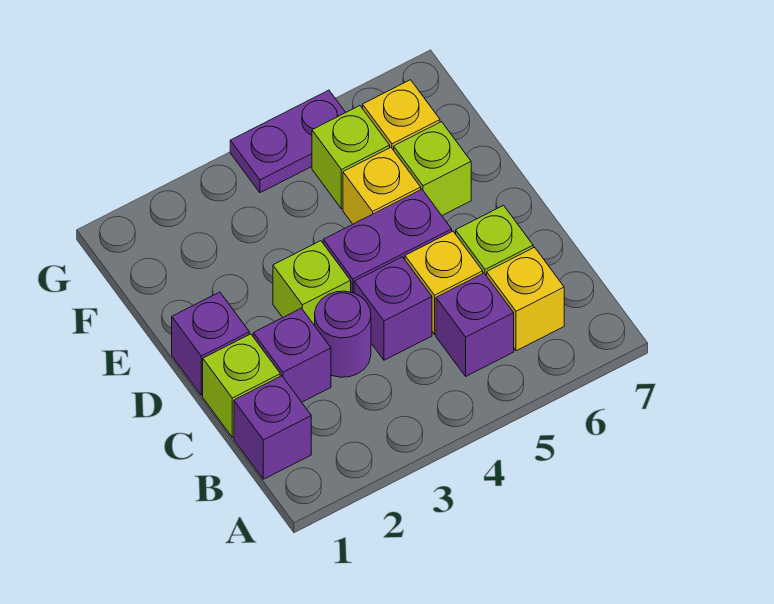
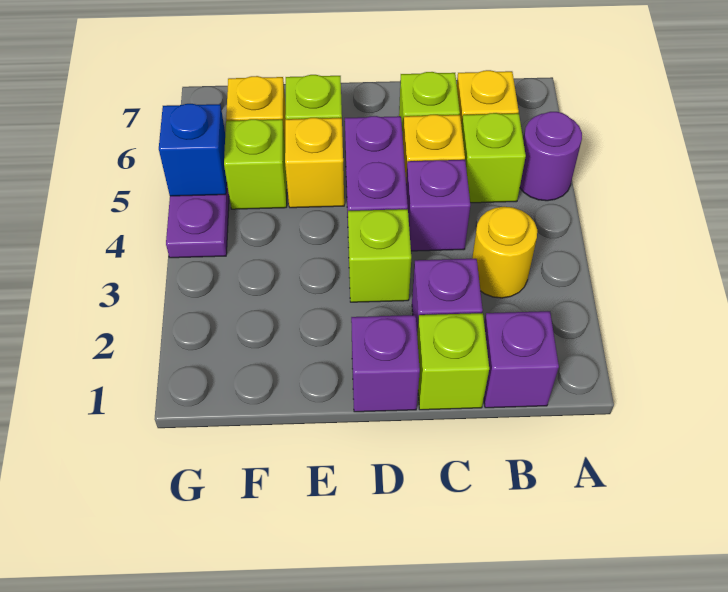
none -> yellow round brick B3 level 1
purple brick B5 level 1 -> lime brick B5 level 1
purple round brick C3 level 1 -> purple round brick A5 level 1
none -> blue brick G5 level 2

